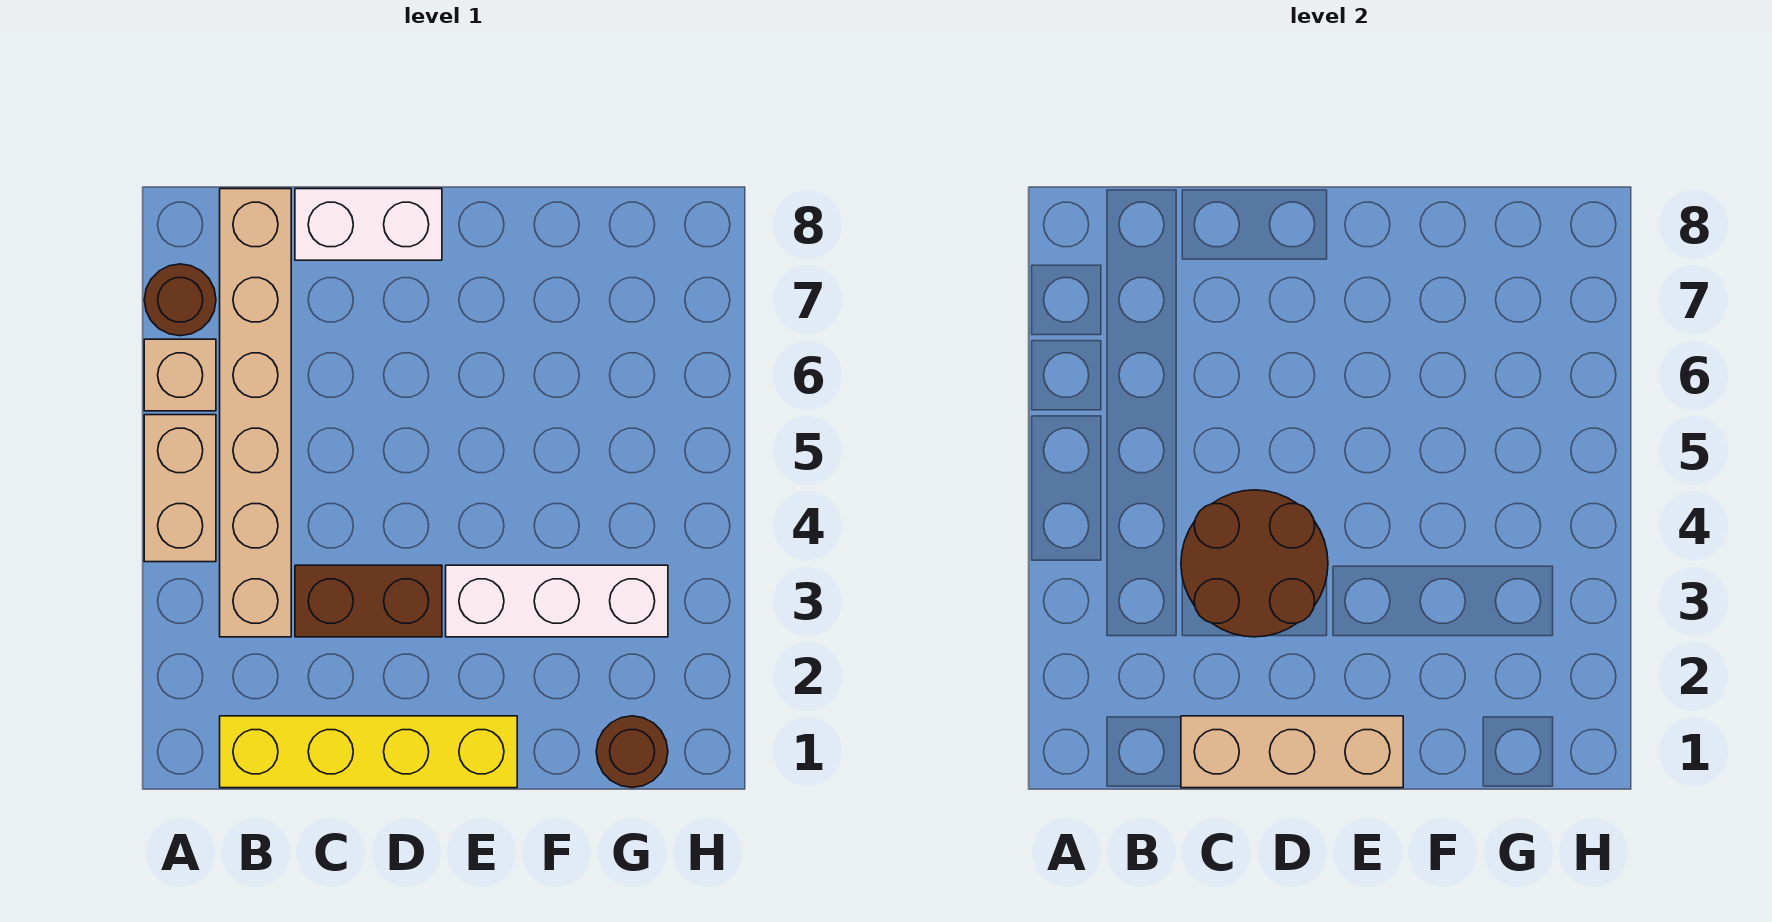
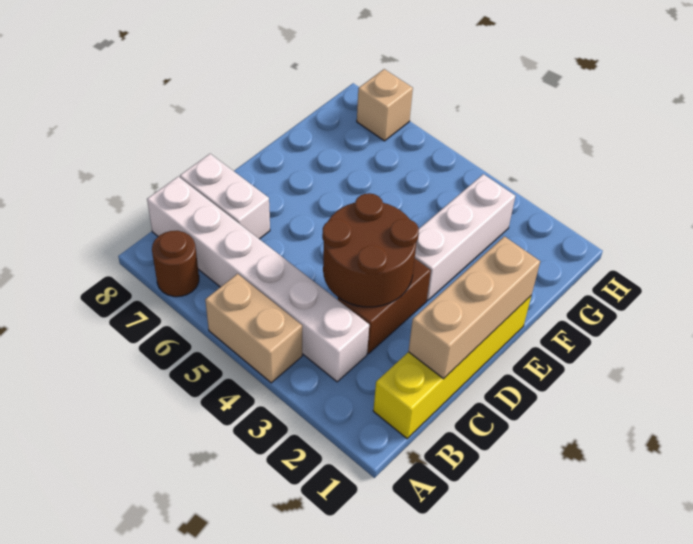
tan brick A6 level 1 -> tan brick H7 level 1
tan brick B3:B8 level 1 -> white brick B3:B8 level 1
white brick C8:D8 level 1 -> white brick C7:C8 level 1
brown round brick G1 level 1 -> none

